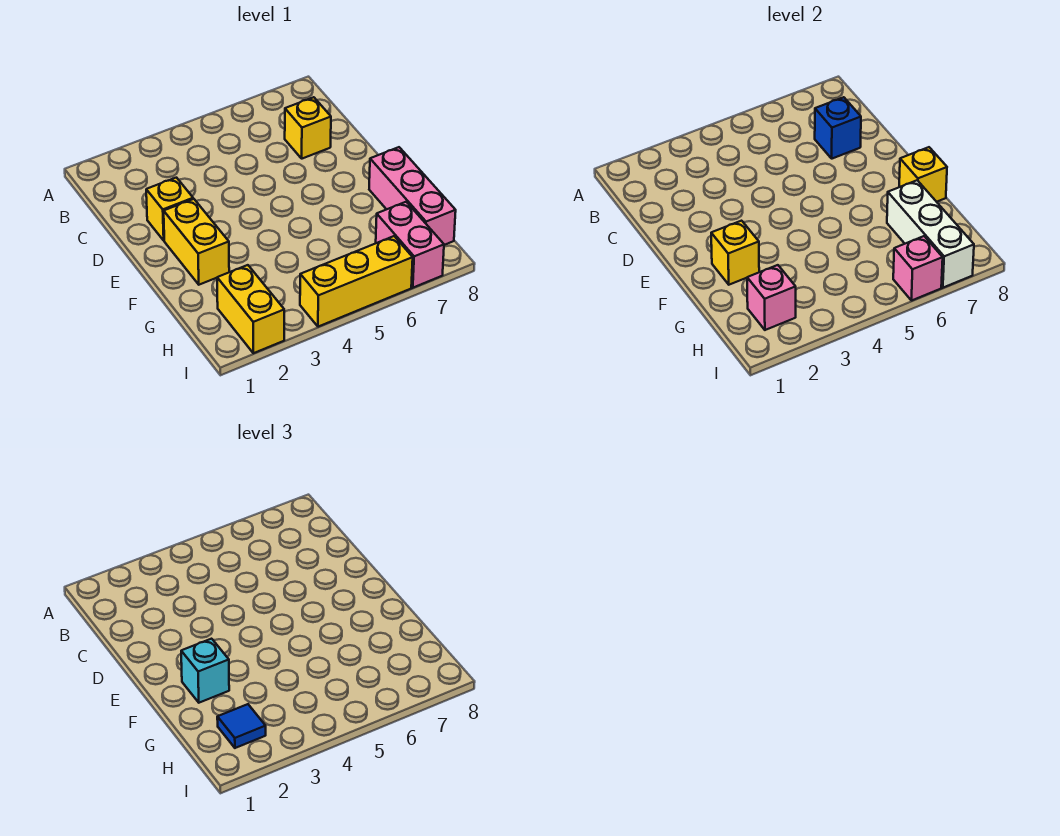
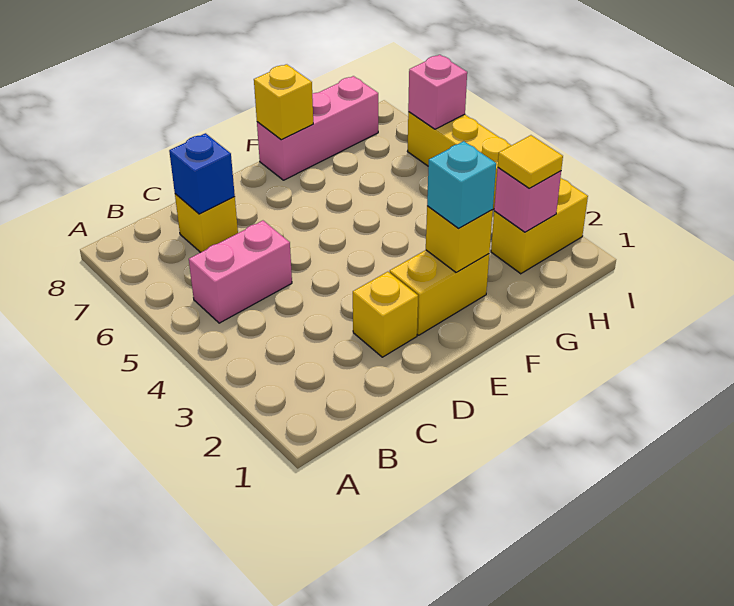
white brick G7:I7 level 2 -> none
blue tile H2 level 3 -> yellow tile H2 level 3
pink brick H7:I7 level 1 -> pink brick B5:C5 level 1

